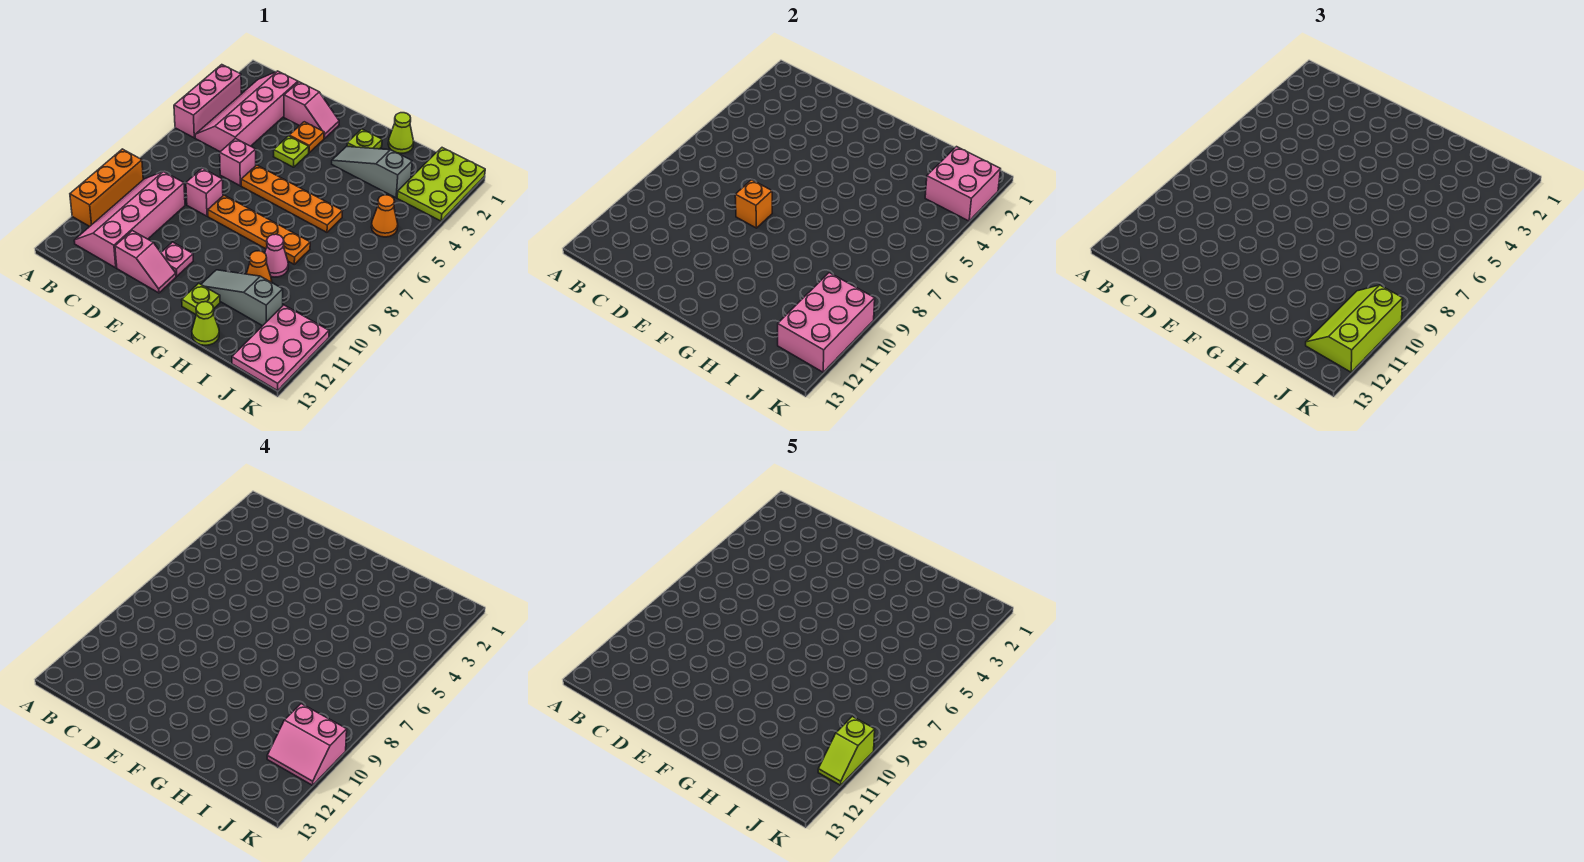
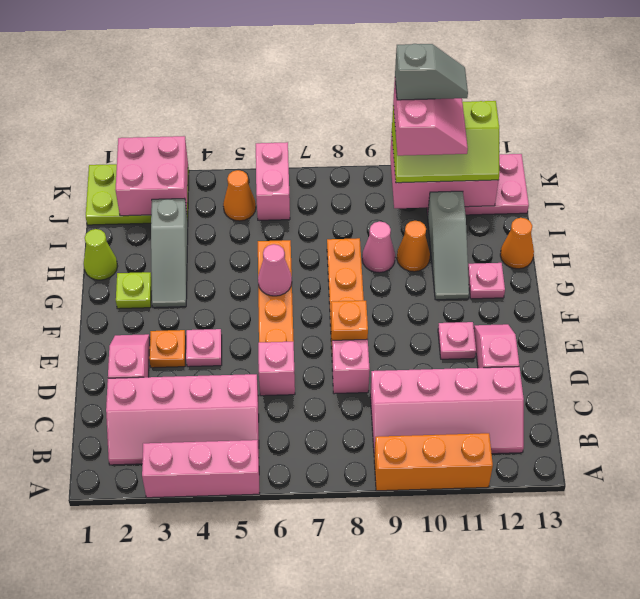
lime plate E4 level 1 -> pink plate E4 level 1
none -> pink cone G6 level 2
lime plate G12 level 1 -> pink plate G12 level 1
lime cone H13 level 1 -> orange cone H13 level 1
none -> pink brick J6:K6 level 1
lime slope K10:K11 level 5 top 10 -> grey slope K10:K11 level 5 top 10

